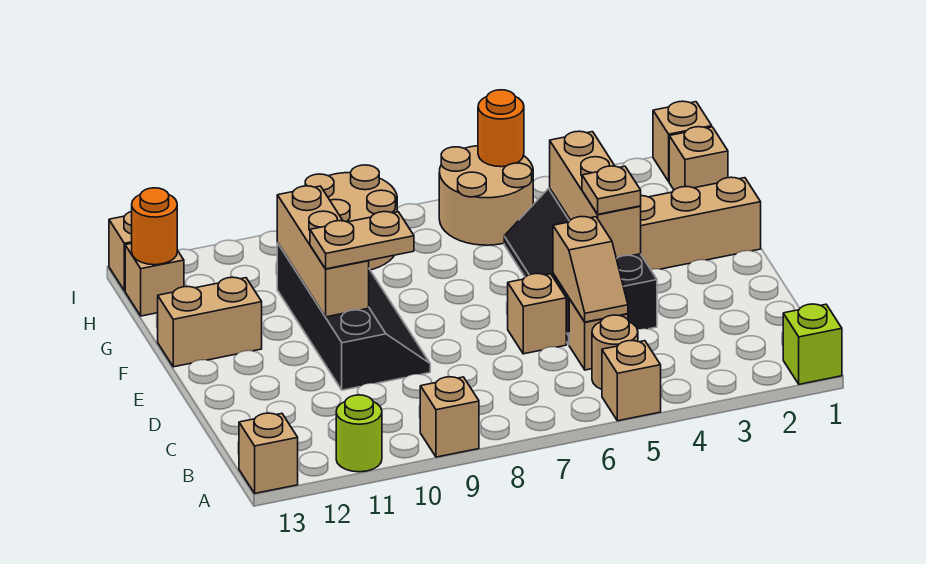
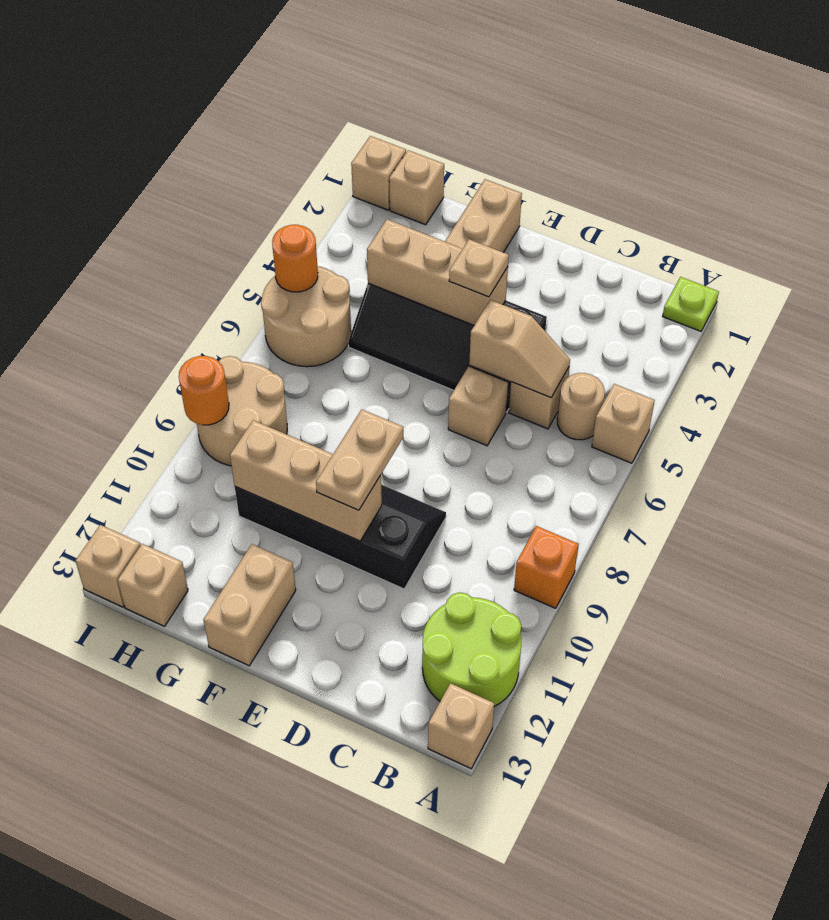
lime brick A1 level 1 -> lime plate A1 level 1
tan brick A9 level 1 -> orange brick A9 level 1
lime round brick A11 level 1 -> lime round brick A11:B12 level 1
orange round brick H13 level 2 -> orange round brick I9 level 2

